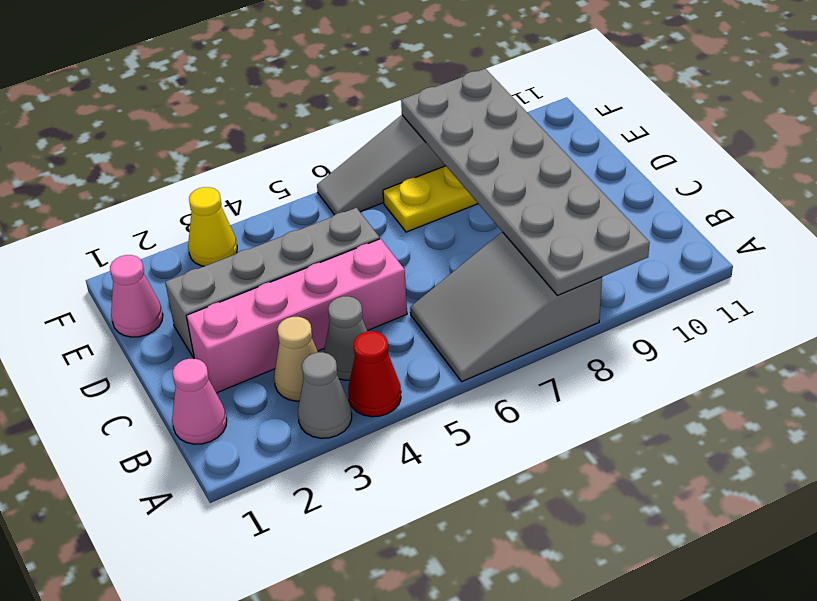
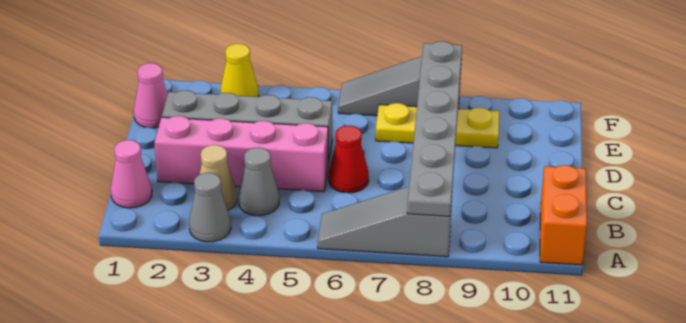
red cone A4 level 1 -> red cone C6 level 1
grey slope A6:B8 level 1 top 8 -> grey slope A6:A8 level 1 top 8
grey plate A8:F9 level 2 -> grey plate A8:F8 level 2
none -> orange brick A11:B11 level 1

